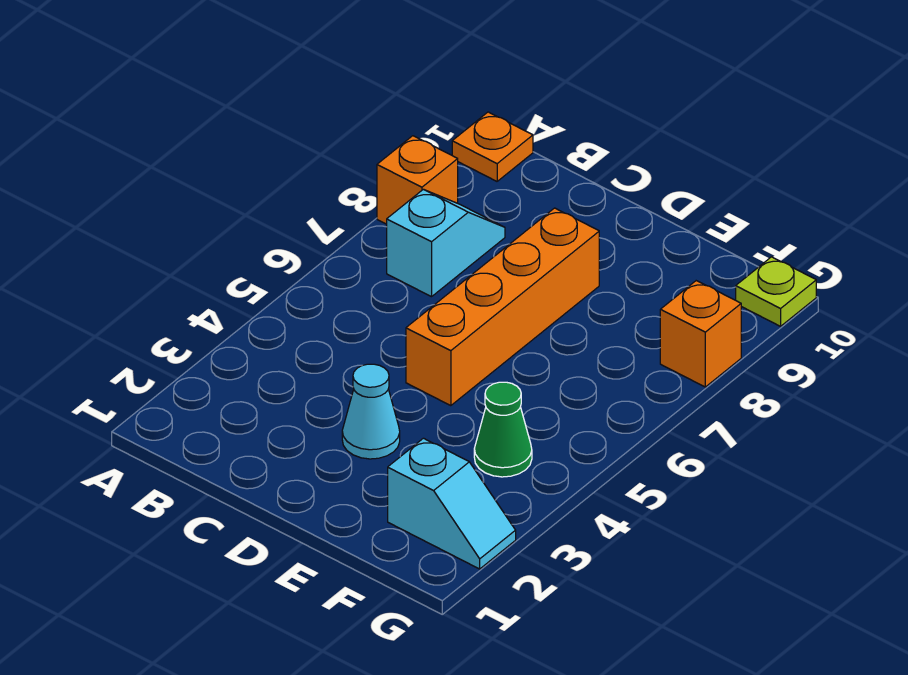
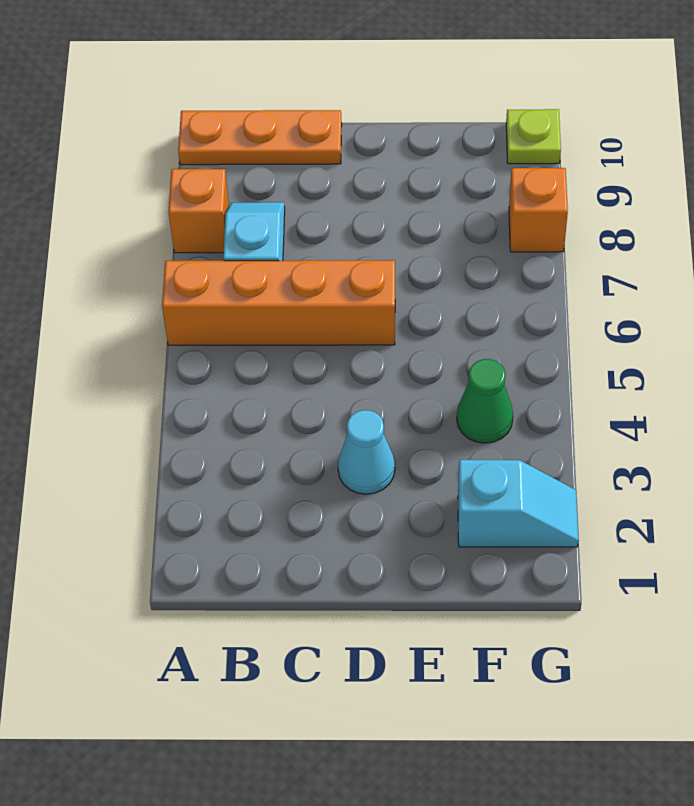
orange plate A10 level 1 -> orange plate A10:C10 level 1
orange brick D5:D8 level 1 -> orange brick A6:D6 level 1

